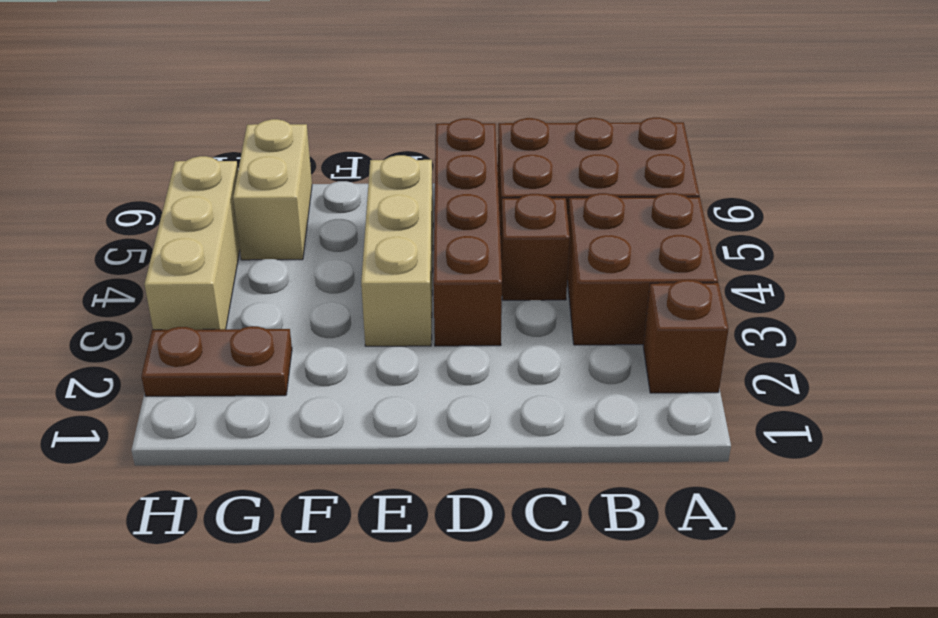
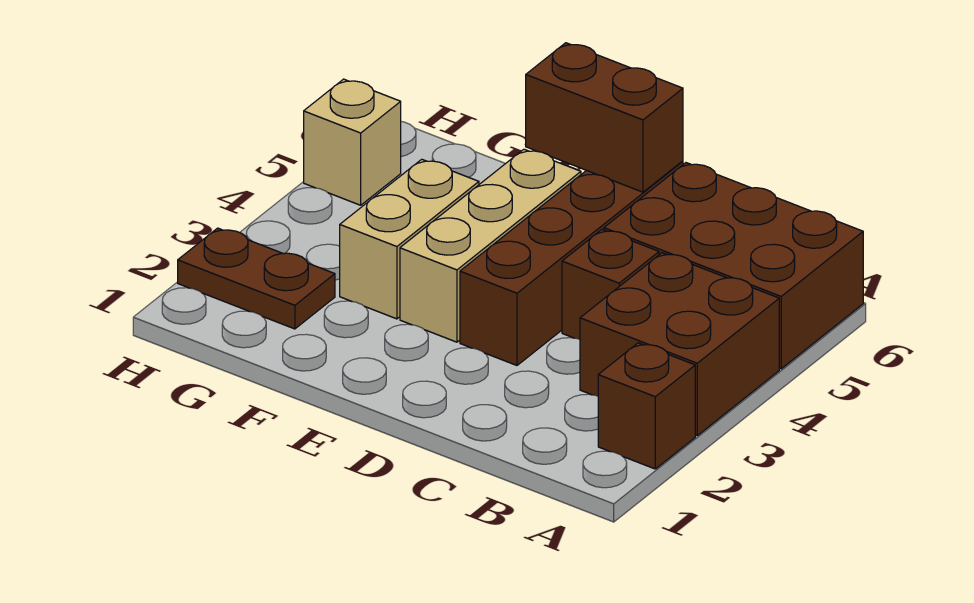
none -> brown brick D6:E6 level 2
tan brick G5:G6 level 1 -> tan brick F3:F4 level 1
tan brick H3:H5 level 1 -> tan brick H5 level 1

